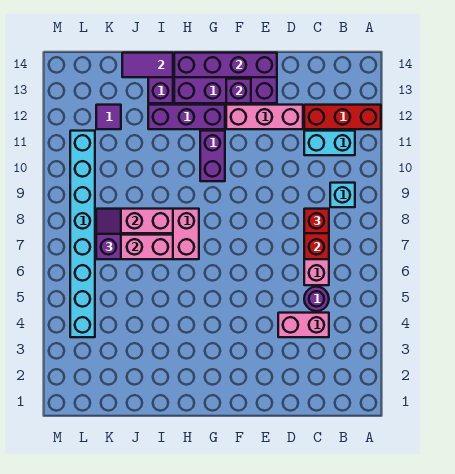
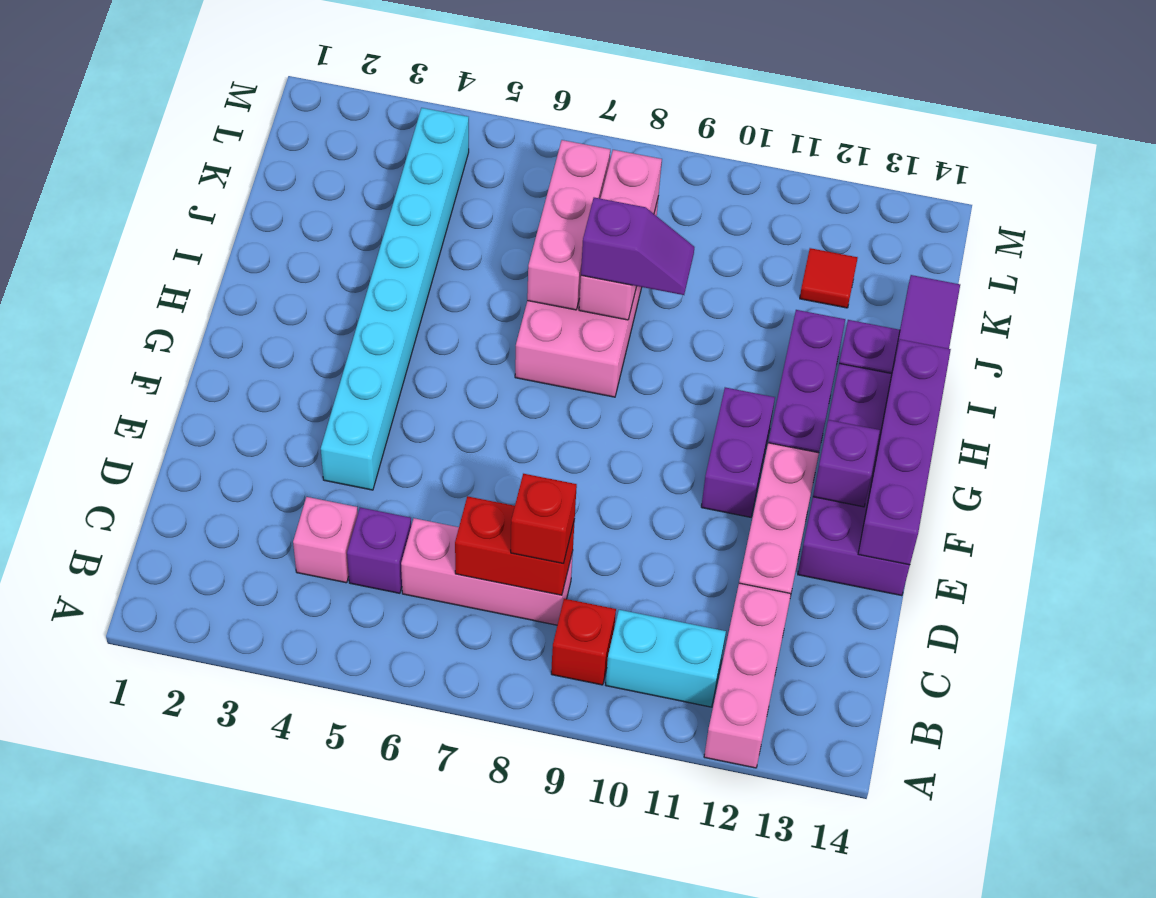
red brick A12:C12 level 1 -> pink brick A12:C12 level 1
cyan brick B9 level 1 -> red brick B9 level 1
cyan brick B11:C11 level 1 -> cyan brick B10:B11 level 1
pink brick C4:D4 level 1 -> pink brick C4 level 1
purple round brick C5 level 1 -> purple brick C5 level 1
purple brick G10:G11 level 1 -> purple brick F11:G11 level 1
purple slope K7:K8 level 3 top 7 -> purple slope I8:I9 level 3 top 8
purple tile K12 level 1 -> red tile K12 level 1
cyan brick L4:L11 level 1 -> cyan brick E4:L4 level 1

